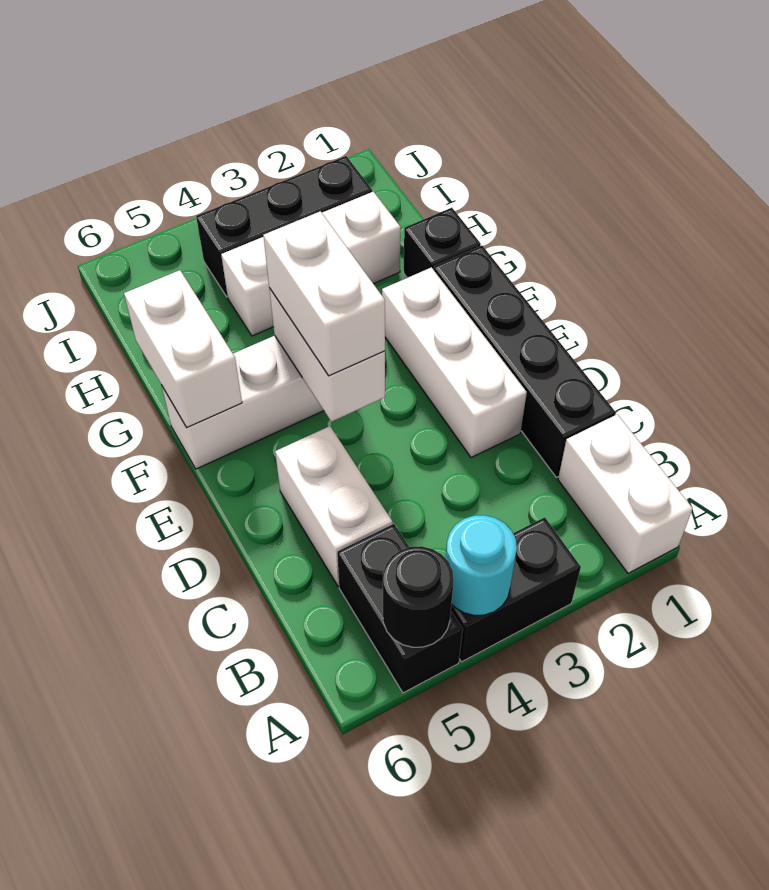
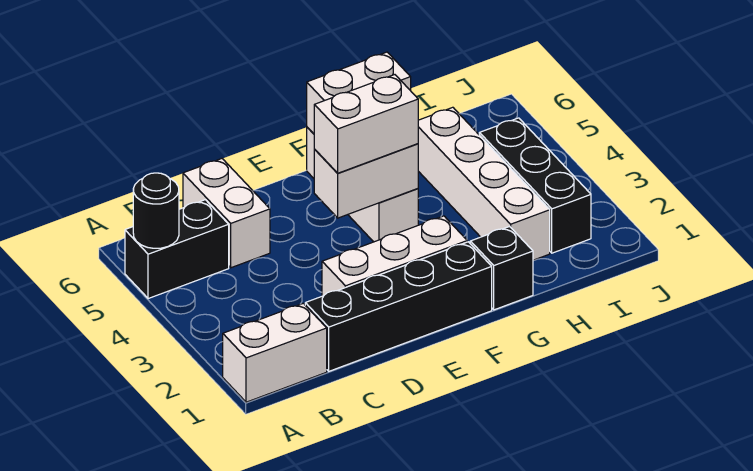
black brick A3:A4 level 1 -> none
cyan round brick A4 level 2 -> none
white brick C5:D5 level 1 -> white brick C5:C6 level 1
white brick H2:H4 level 1 -> white brick H2:H5 level 1

